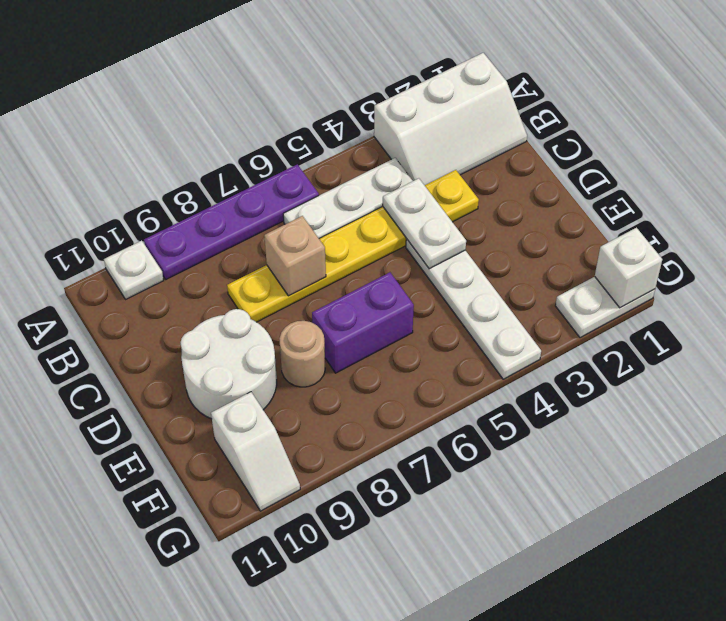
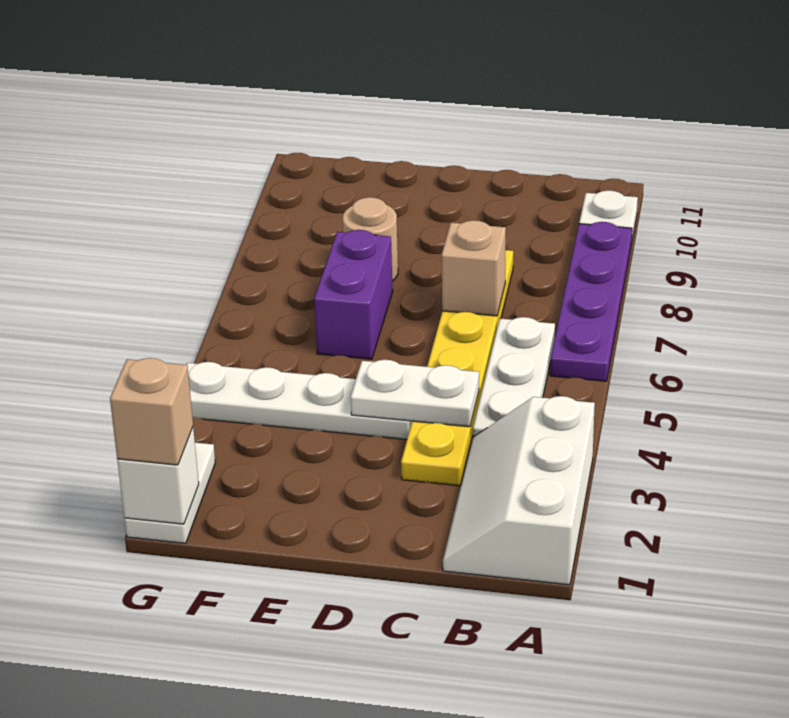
white round brick D9:E10 level 1 -> none
white slope F10:G10 level 1 top F -> none
none -> tan brick G1 level 3

